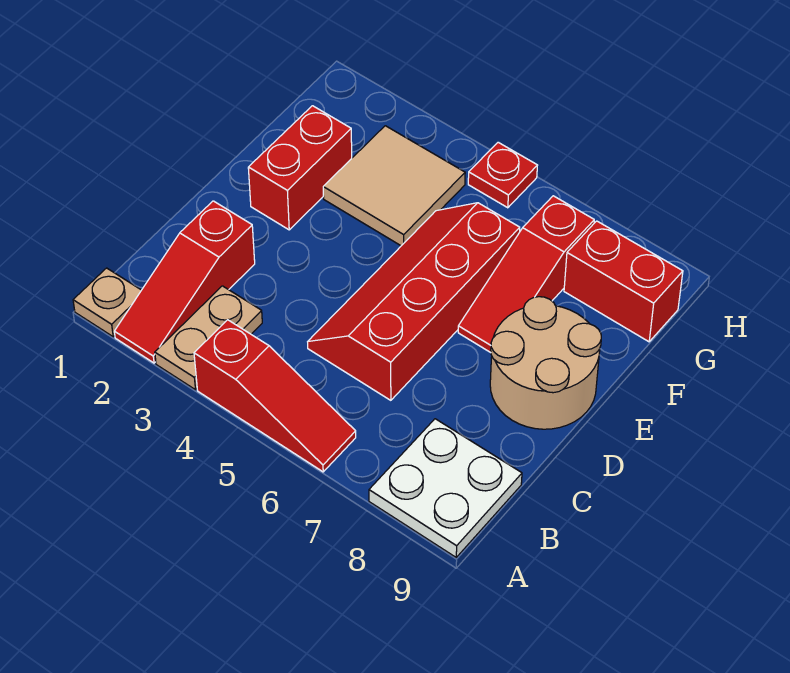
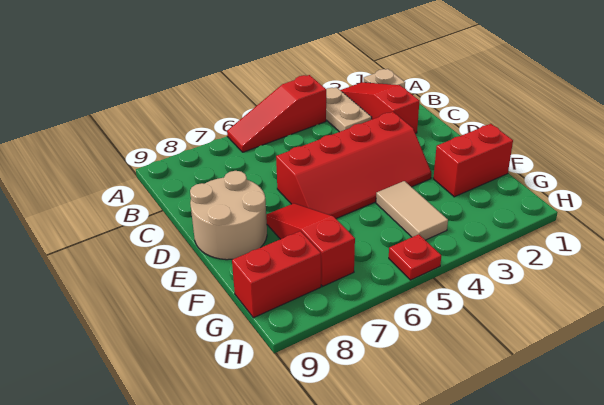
white plate A8:B9 level 1 -> none
red slope C5:F6 level 1 top 6 -> red slope D3:E6 level 1 top D
red brick E2:F2 level 1 -> red brick F1:F2 level 1
tan tile F3:G4 level 1 -> tan tile F4:G4 level 1

